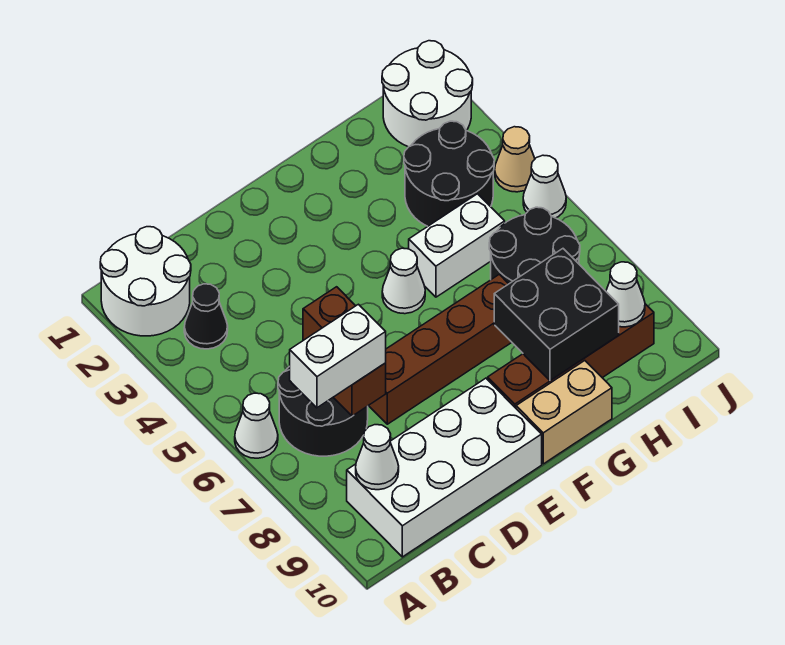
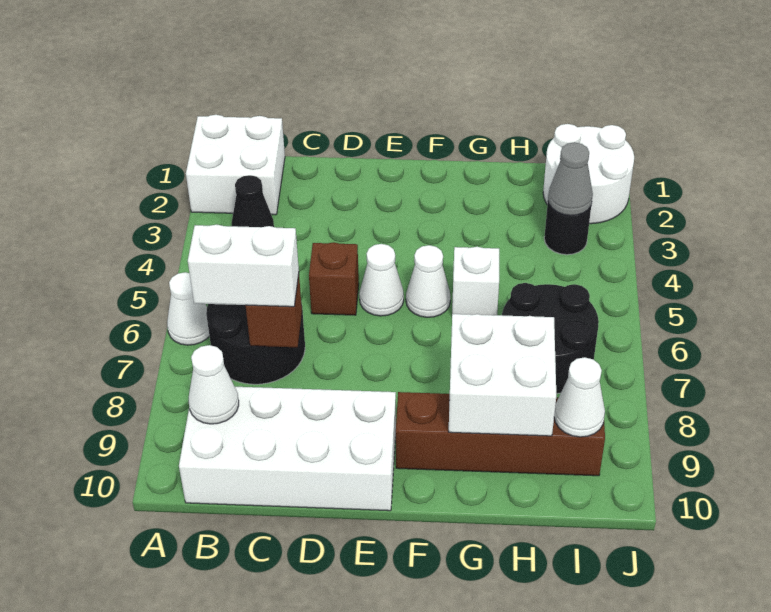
white round brick A1:B2 level 1 -> white brick A1:B2 level 1
brown brick D7:G7 level 1 -> none
tan brick F10:G10 level 1 -> none
white brick G5:H5 level 1 -> white brick G5 level 1
black brick G8:H9 level 2 -> white brick G8:H9 level 2
black round brick H3:I4 level 1 -> black round brick I3 level 1
none -> grey cone I3 level 2
tan cone J4 level 1 -> none
white cone J5 level 1 -> white cone E5 level 1

